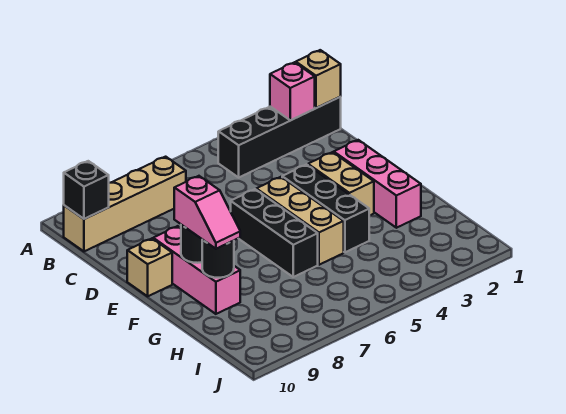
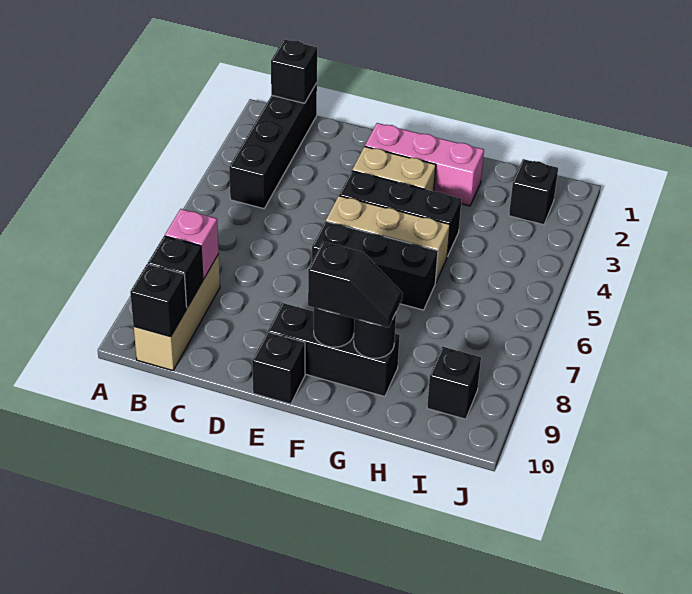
tan brick B1 level 2 -> black brick B1 level 2
pink brick B2 level 2 -> pink brick B8 level 2
tan brick B7:B10 level 1 -> tan brick B8:B10 level 1
none -> black brick B9 level 2
pink brick E9:G9 level 1 -> black brick E9:G9 level 1
tan brick E10 level 1 -> black brick E10 level 1
pink slope F9:G9 level 3 top F -> black slope F9:G9 level 3 top F
none -> black brick I2 level 1
none -> black brick I9 level 1

